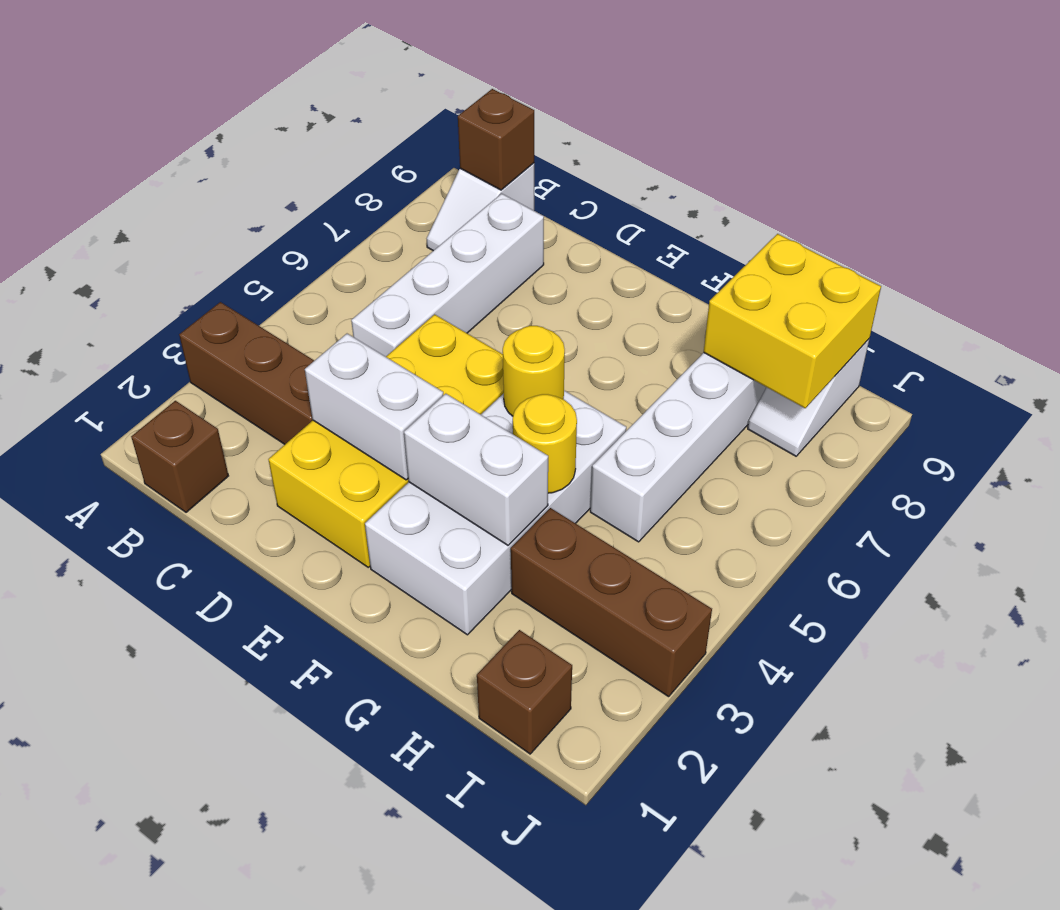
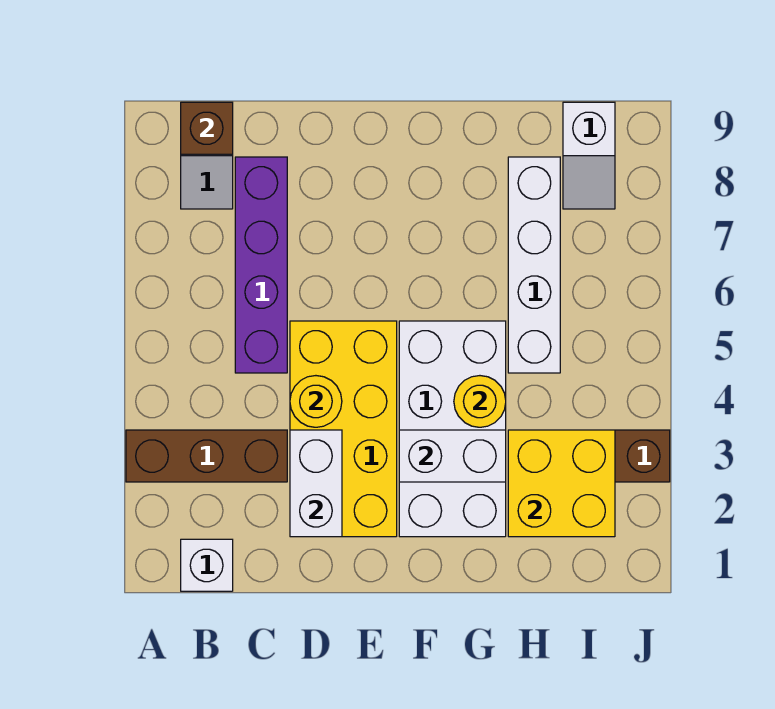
brown brick B1 level 1 -> white brick B1 level 1
white brick C5:C8 level 1 -> purple brick C5:C8 level 1
white brick D3:E3 level 2 -> white brick D2:D3 level 2
yellow round brick F5 level 2 -> yellow round brick D4 level 2
yellow brick H8:I9 level 2 -> yellow brick H2:I3 level 2
brown brick I1 level 1 -> none

